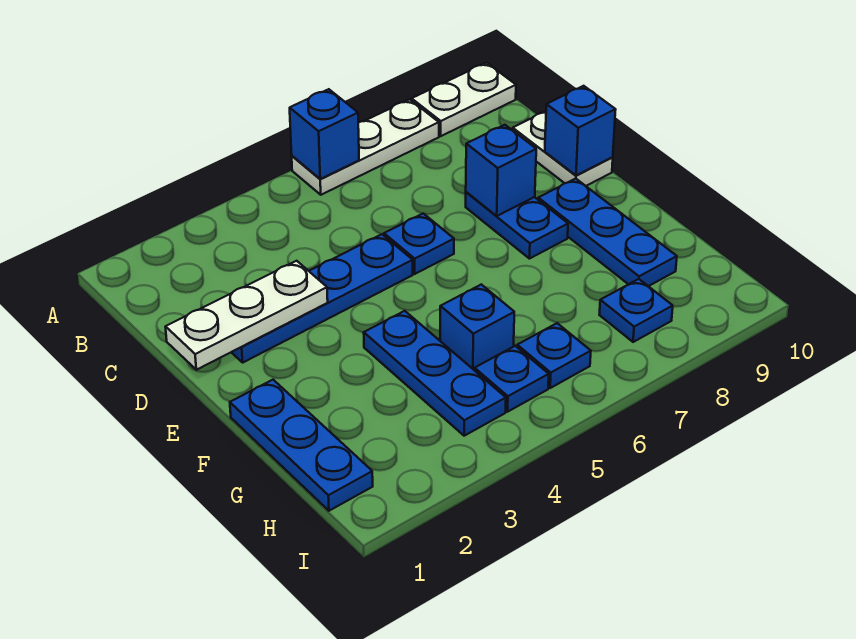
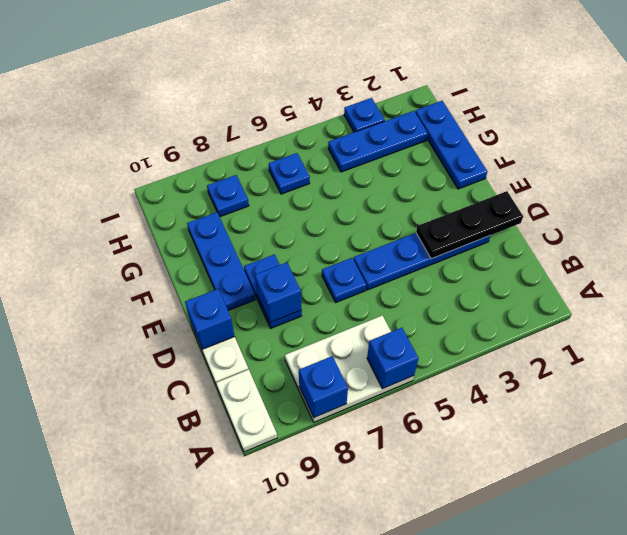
white plate A6:A8 level 1 -> white plate A6:B8 level 1
white plate A9:A10 level 1 -> white plate A10:B10 level 1
white plate D1:D3 level 2 -> black plate D1:D3 level 2
blue plate F4:H4 level 1 -> blue plate H2:H4 level 1
blue brick G5 level 1 -> blue brick A8 level 2
blue plate H5 level 1 -> blue plate I3 level 1

